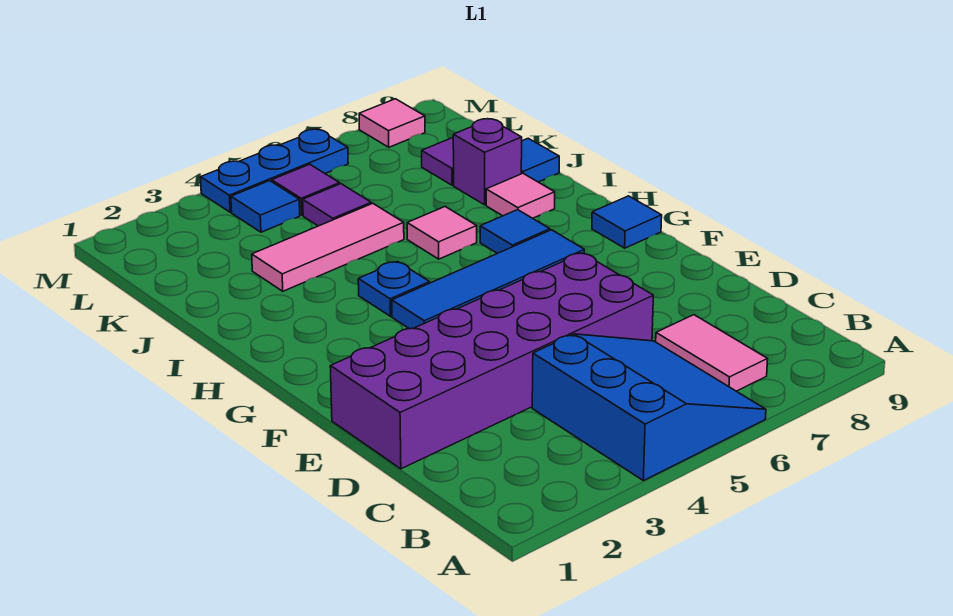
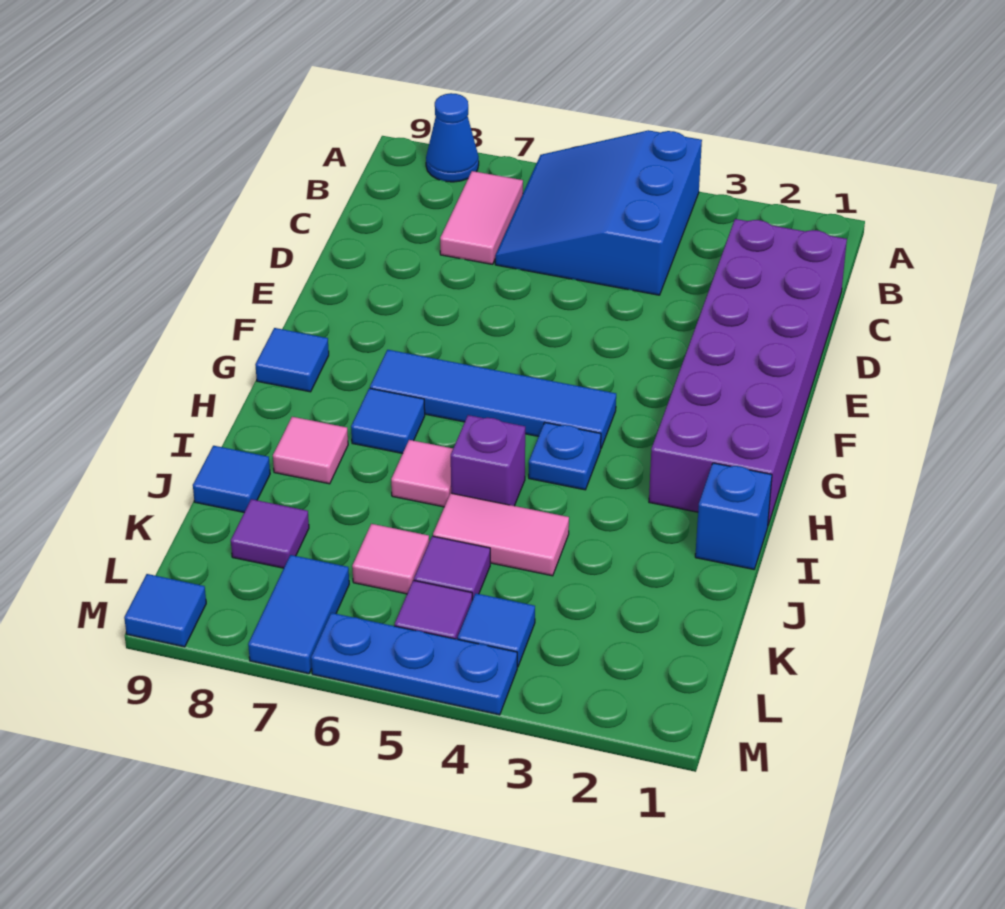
none -> blue cone A8 level 1
purple brick D1:E6 level 1 -> purple brick C1:H2 level 1
none -> blue brick I1 level 1
pink tile J3:J5 level 1 -> pink tile J4:J5 level 1
purple brick J8 level 1 -> purple brick I5 level 1
none -> blue tile L7:M7 level 1
pink tile M8 level 1 -> pink tile K6 level 1
none -> blue tile M9 level 1

